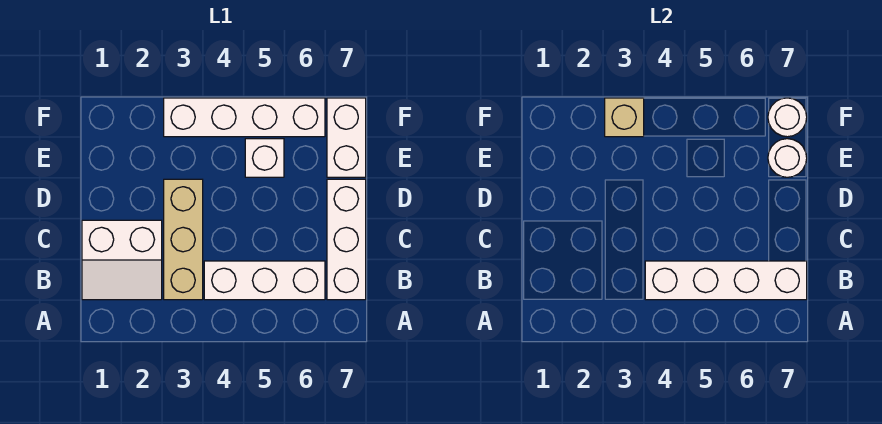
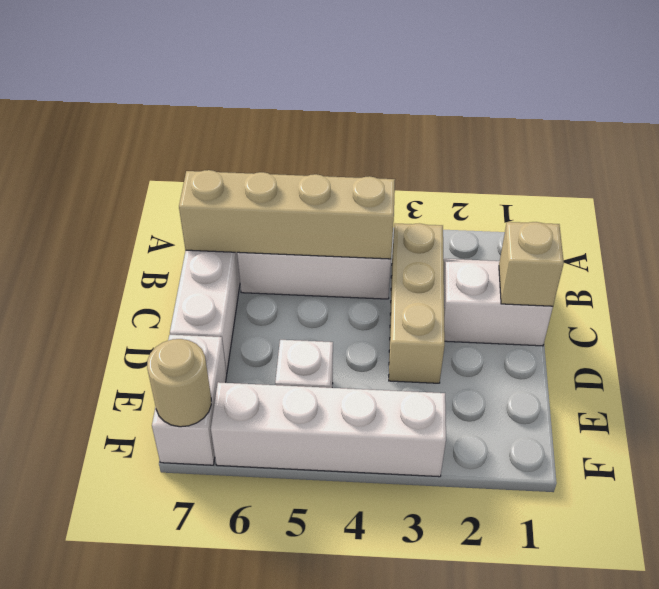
white brick B4:B7 level 2 -> tan brick B4:B7 level 2
white round brick E7 level 2 -> none
tan brick F3 level 2 -> tan brick C1 level 2
white round brick F7 level 2 -> tan round brick F7 level 2

